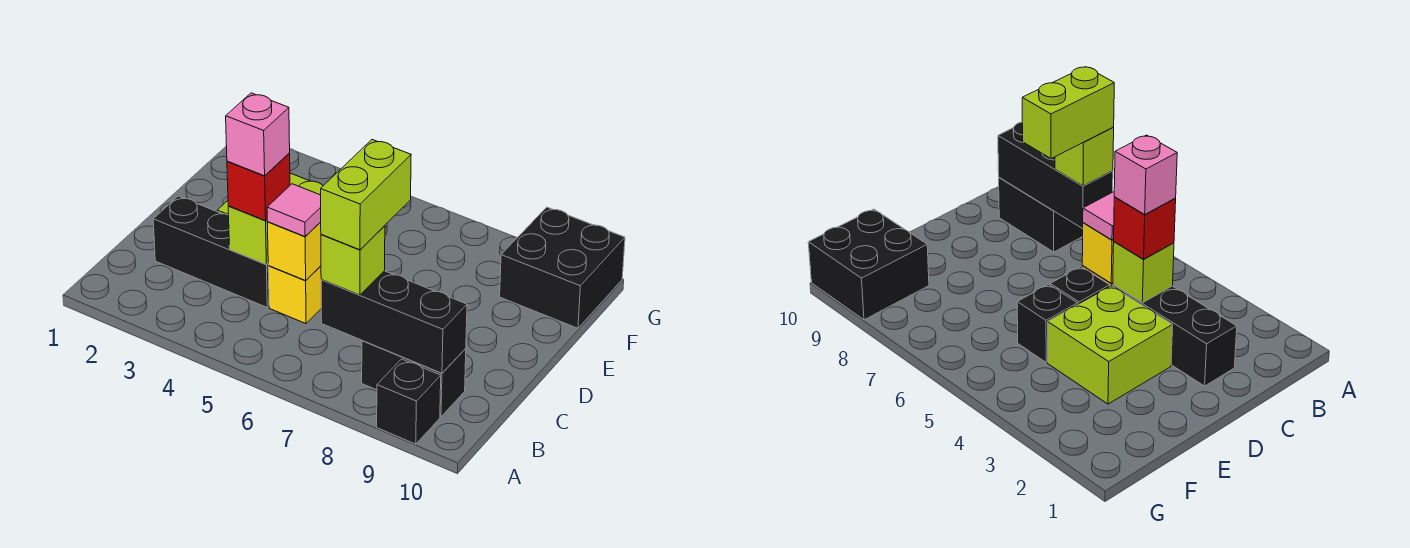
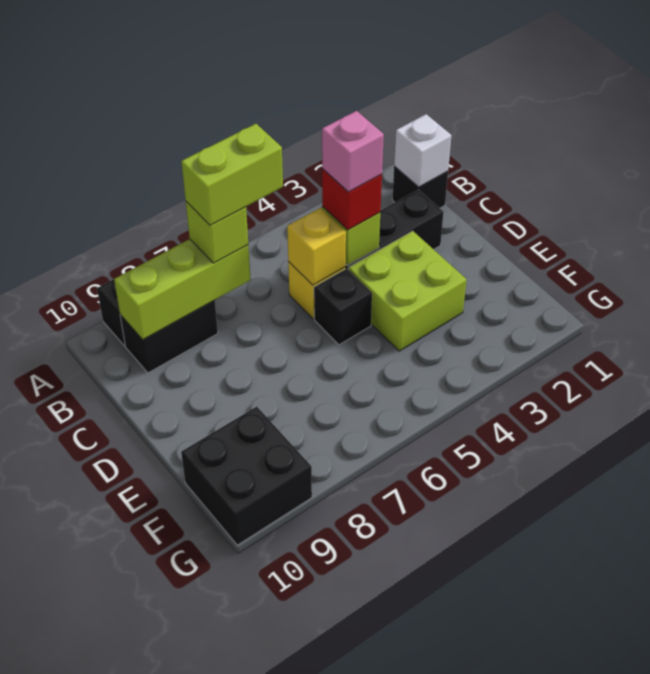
none -> white brick B1 level 2
black brick B7:B9 level 2 -> lime brick B7:B9 level 2
lime brick B7:C7 level 4 -> lime brick B6:B7 level 4
pink tile C5 level 3 -> none
black brick E5 level 1 -> black brick B1 level 1

